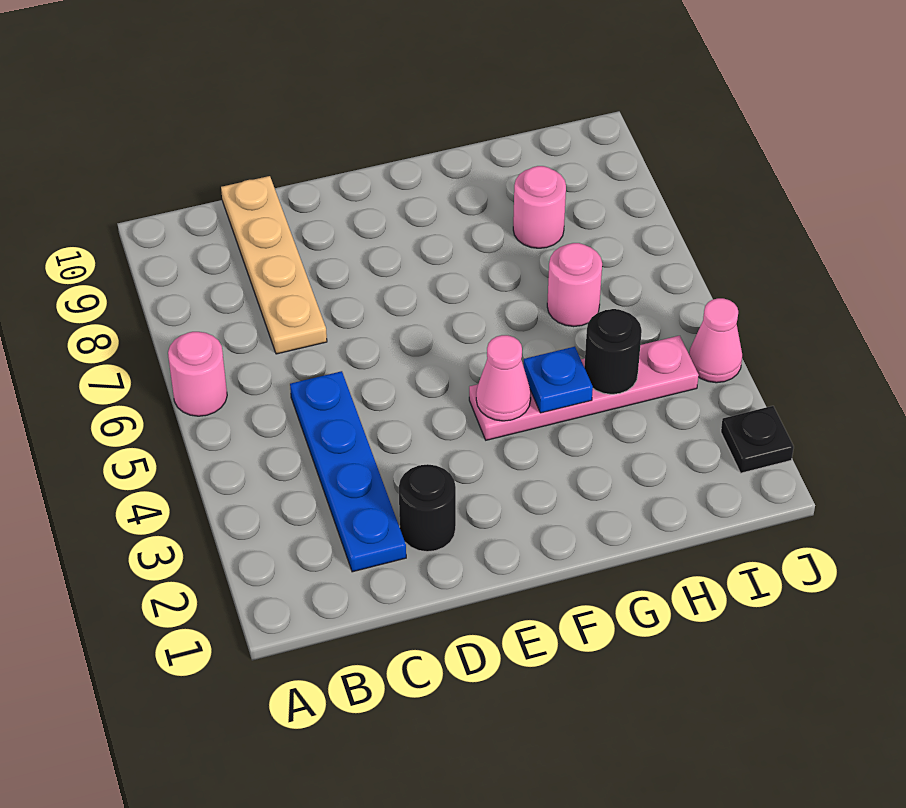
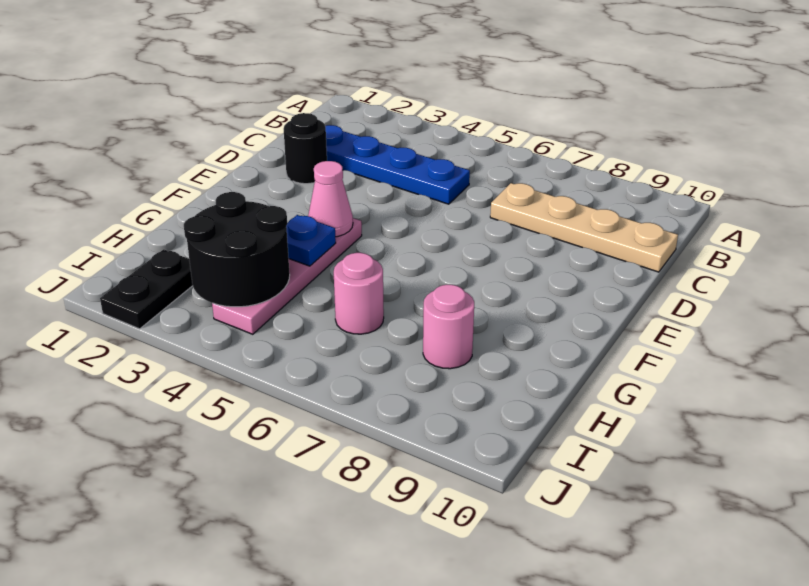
pink round brick A6 level 1 -> none
black round brick H4 level 2 -> black round brick H3:I4 level 2
black plate J2 level 1 -> black plate I2:J2 level 1
pink cone J4 level 1 -> none

